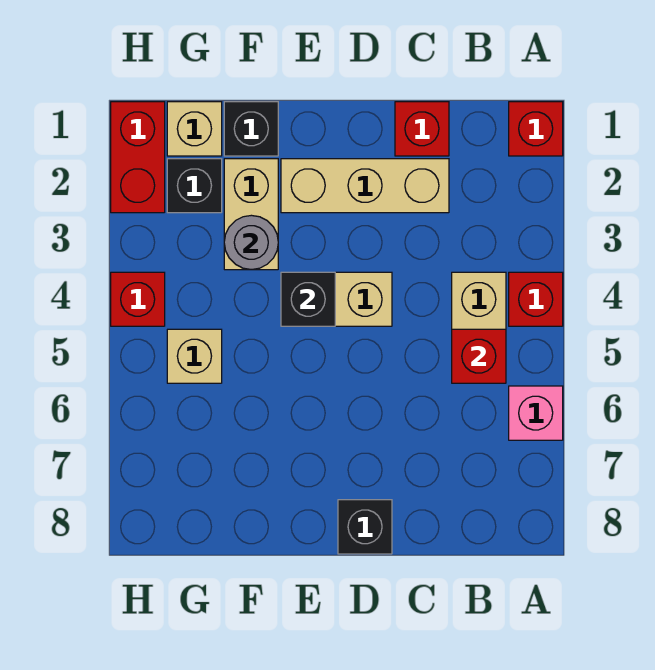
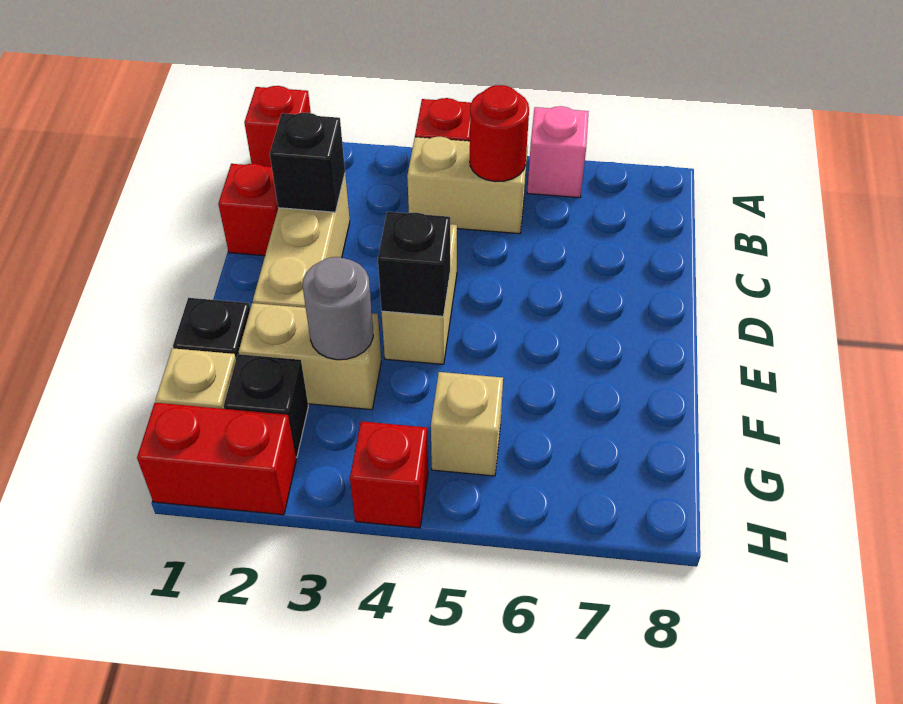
red brick B5 level 2 -> red round brick B5 level 2
black brick D8 level 1 -> black brick C2 level 2

